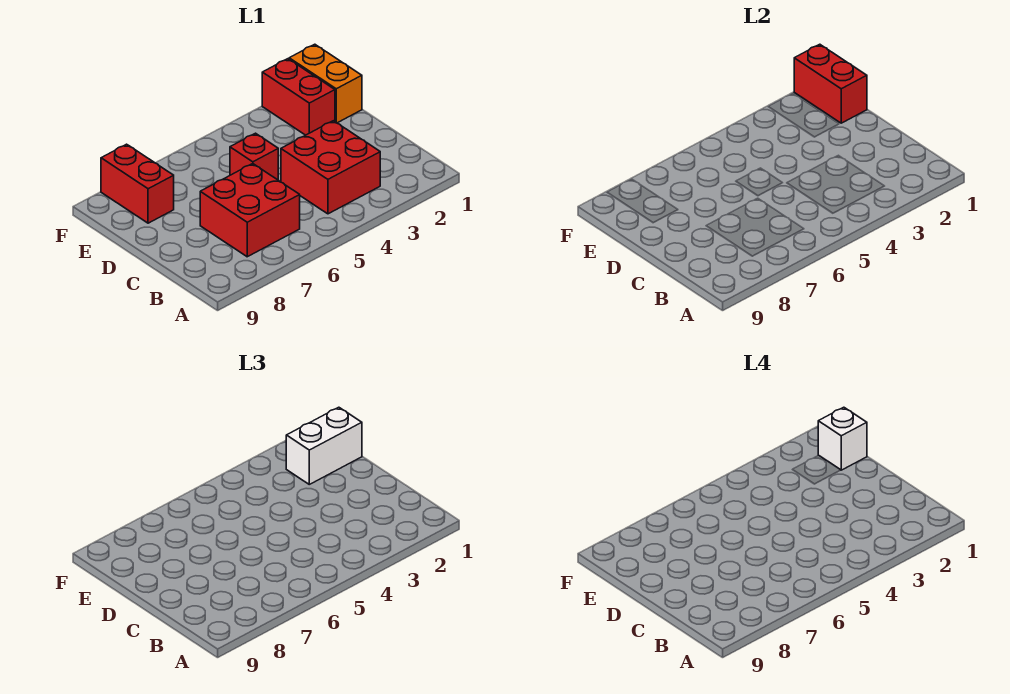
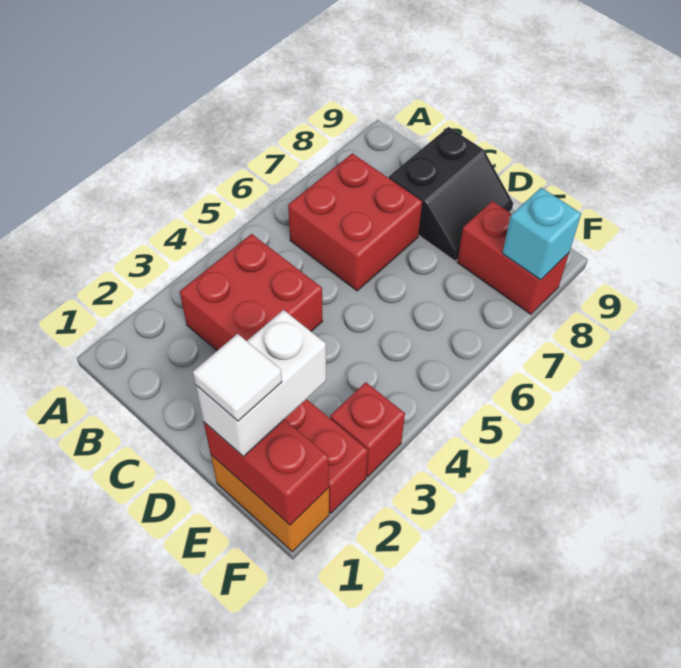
none -> black slope C8:D9 level 1 top C
red brick D5 level 1 -> red brick F3 level 1
white brick E1 level 4 -> white tile E1 level 4
none -> cyan brick F8 level 2

